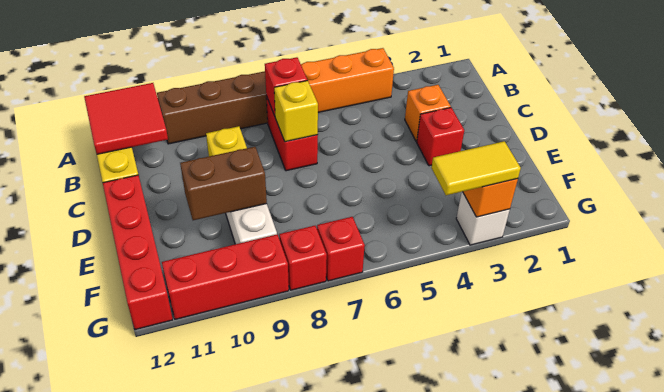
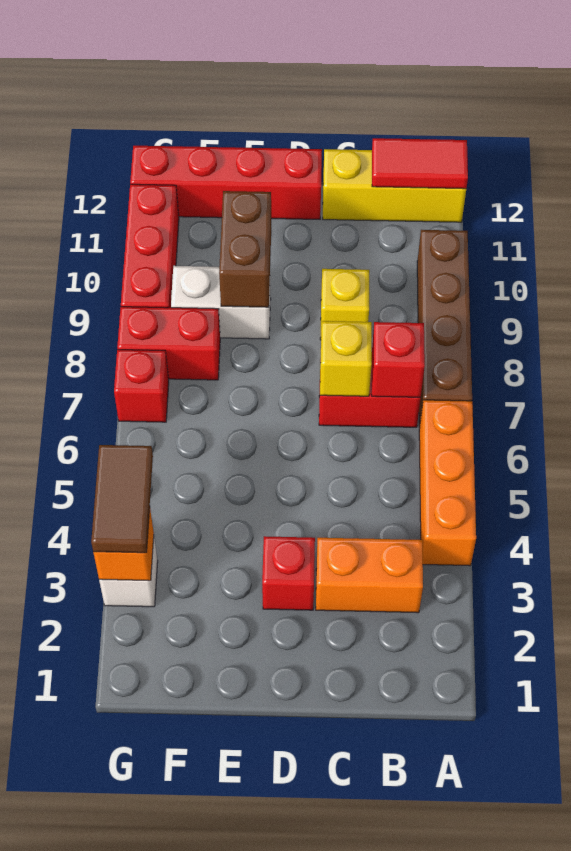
red tile A11:B12 level 2 -> red tile A12:B12 level 2
orange brick C3 level 1 -> orange brick B3:C3 level 1
yellow tile G3:G4 level 3 -> brown tile G3:G4 level 3
red brick G8 level 1 -> red brick F8:G8 level 1

